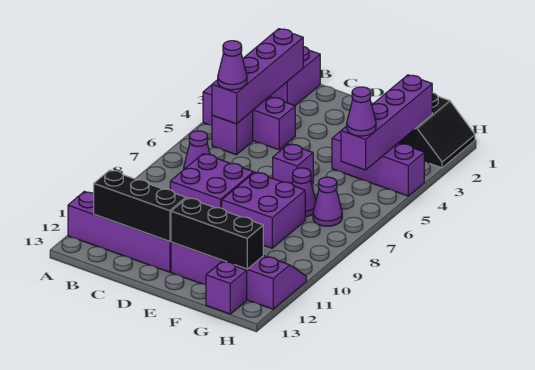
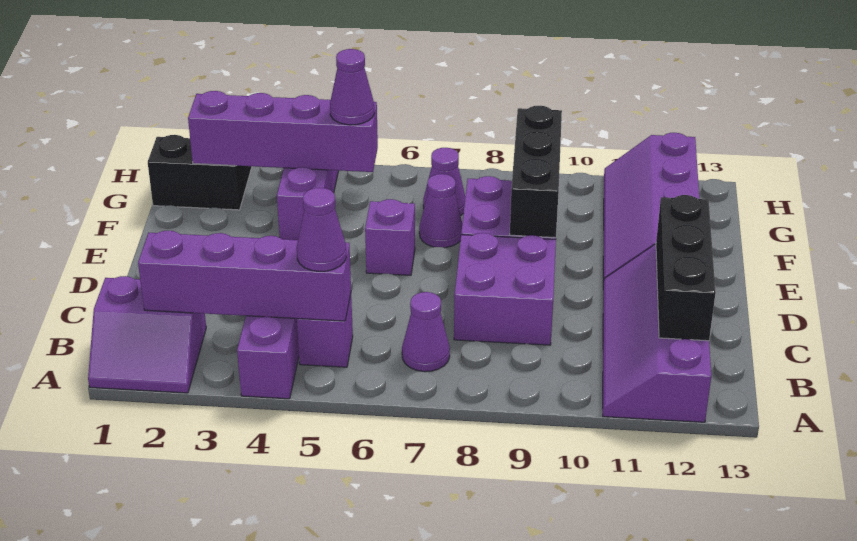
black brick E12:G12 level 2 -> black brick E9:G9 level 2
purple brick G13 level 1 -> none

